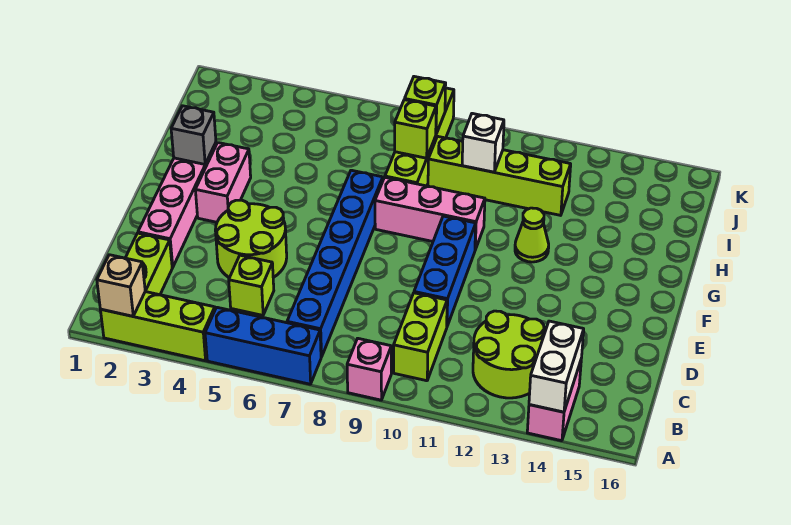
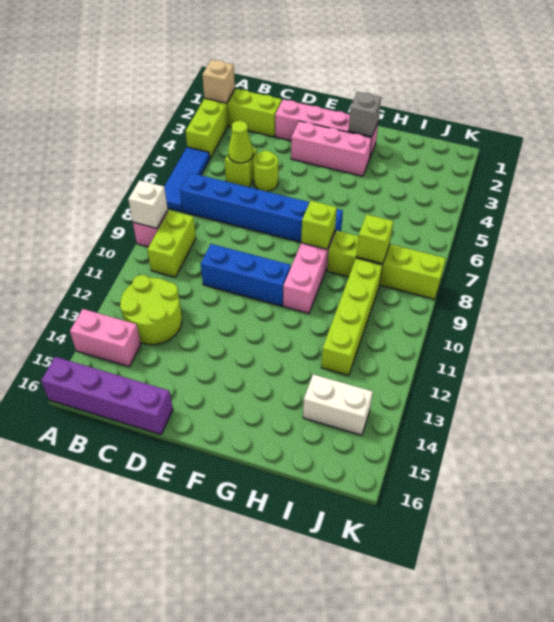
blue brick A5:A7 level 1 -> blue tile A5:A7 level 1
white brick A14:B14 level 2 -> white brick I14:J14 level 1
none -> purple brick A16:D16 level 1
lime brick B10:C10 level 1 -> lime brick B9:B10 level 1
lime round brick D4:E5 level 1 -> lime round brick D5 level 1
pink brick F3:G3 level 1 -> pink brick E3:G3 level 1
lime cone G12 level 1 -> lime cone C5 level 2
white brick I10 level 2 -> white brick A9 level 2
lime brick J8 level 2 -> lime brick G8 level 2

